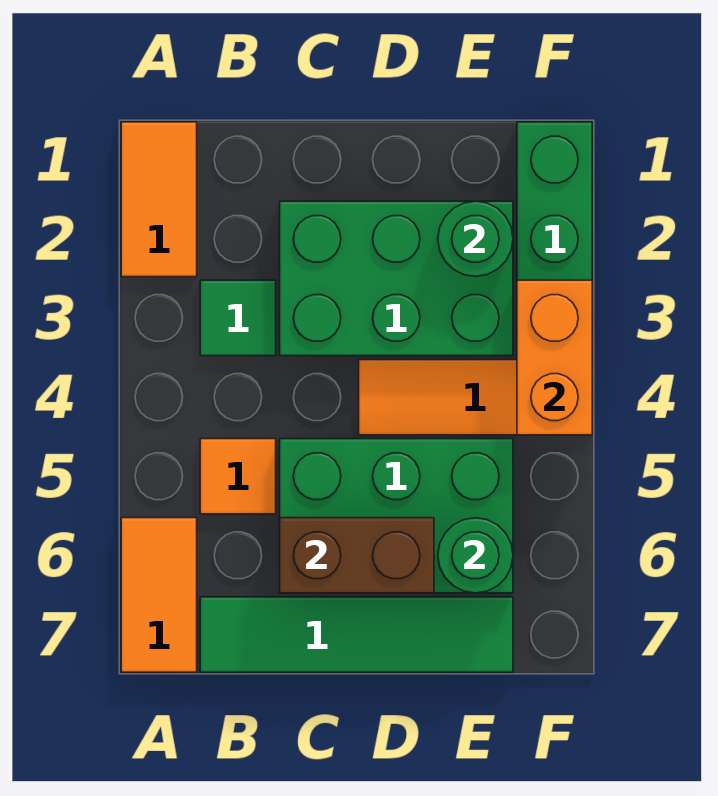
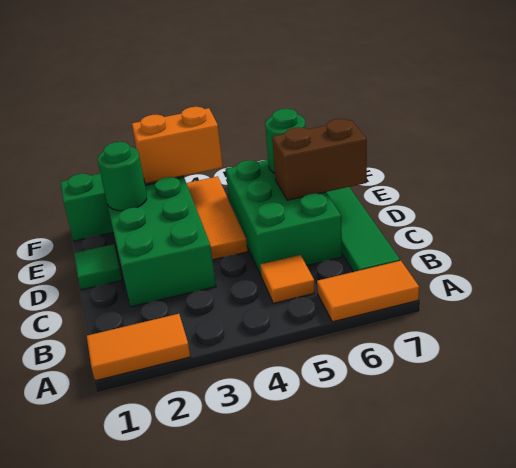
green tile B3 level 1 -> green tile D1 level 1
brown brick C6:D6 level 2 -> brown brick D6:D7 level 2

